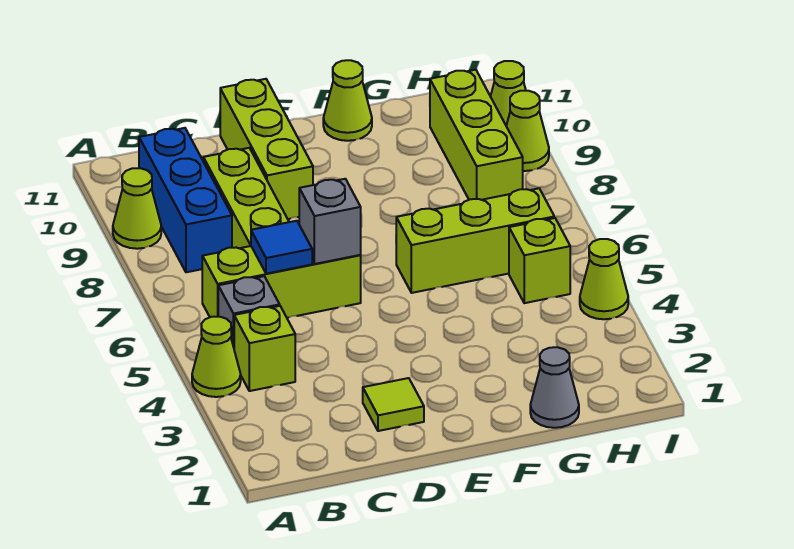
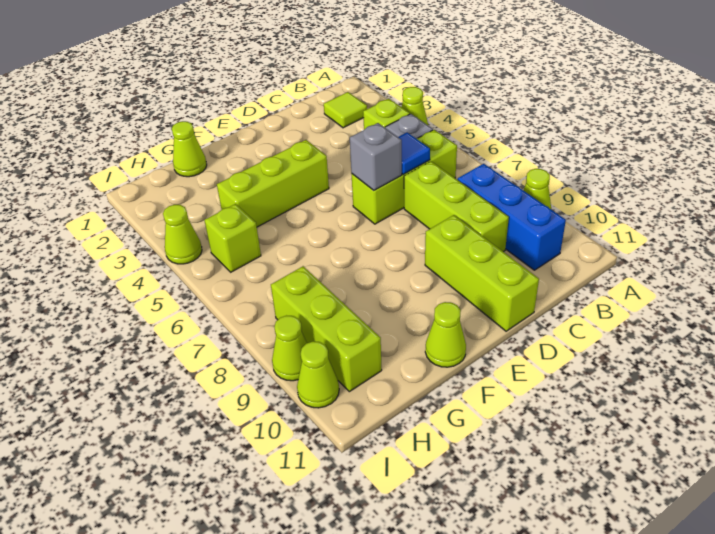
lime tile D2 level 1 -> lime tile B2 level 1
lime brick F6:H6 level 1 -> lime brick E4:G4 level 1
grey cone G1 level 1 -> lime cone G1 level 1

